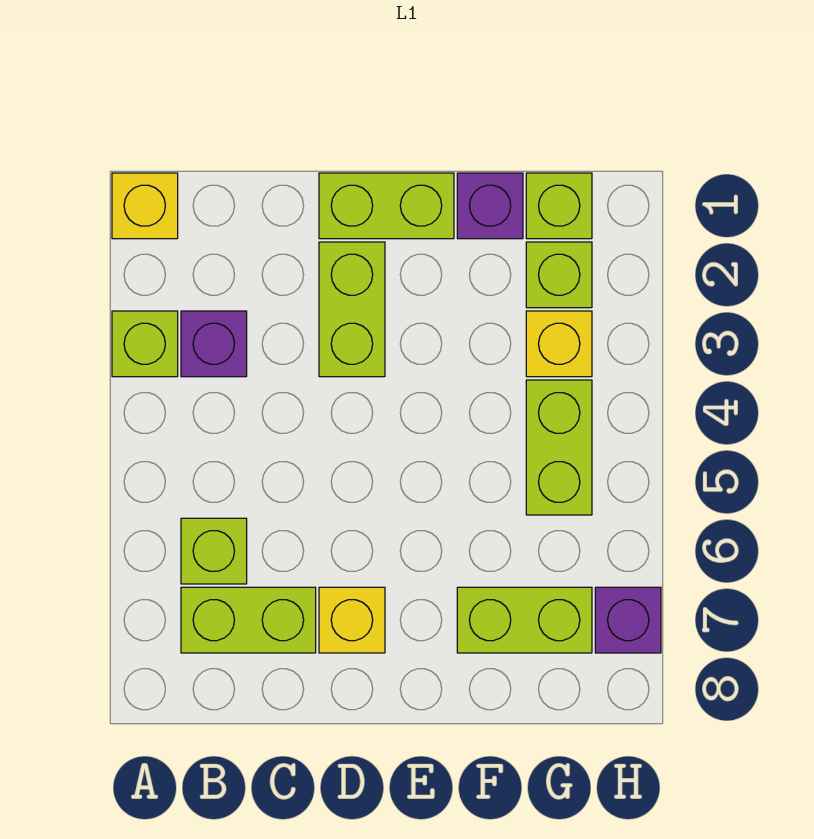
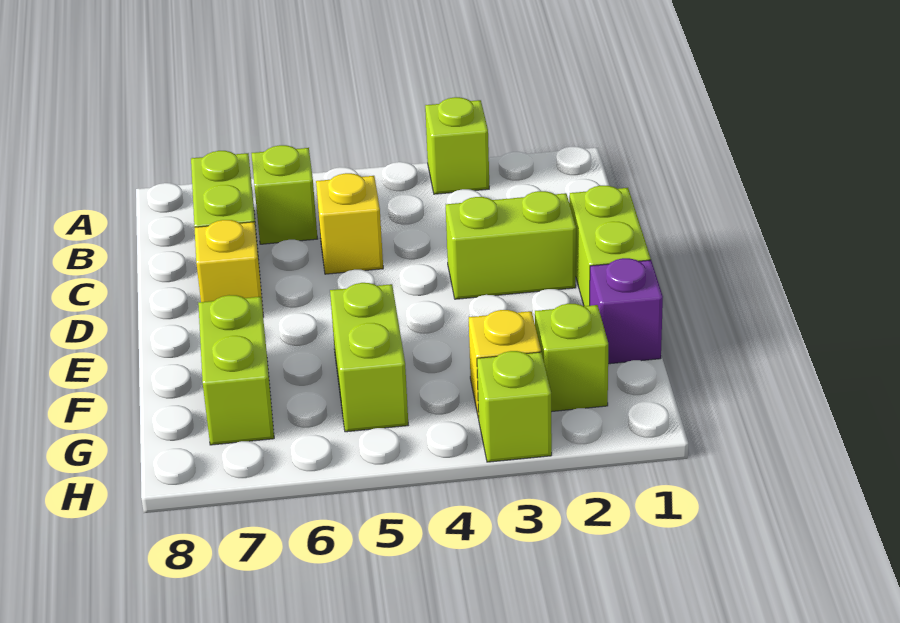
yellow brick A1 level 1 -> yellow brick C5 level 1
purple brick B3 level 1 -> none
lime brick G1 level 1 -> lime brick H3 level 1
lime brick G4:G5 level 1 -> lime brick F5:G5 level 1
purple brick H7 level 1 -> none

